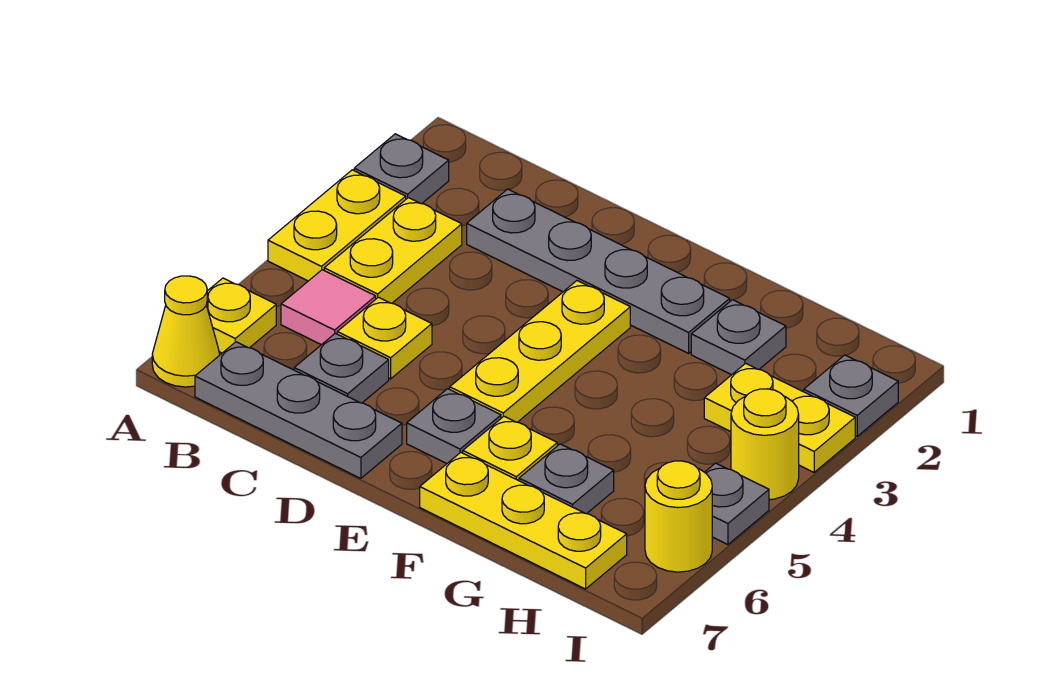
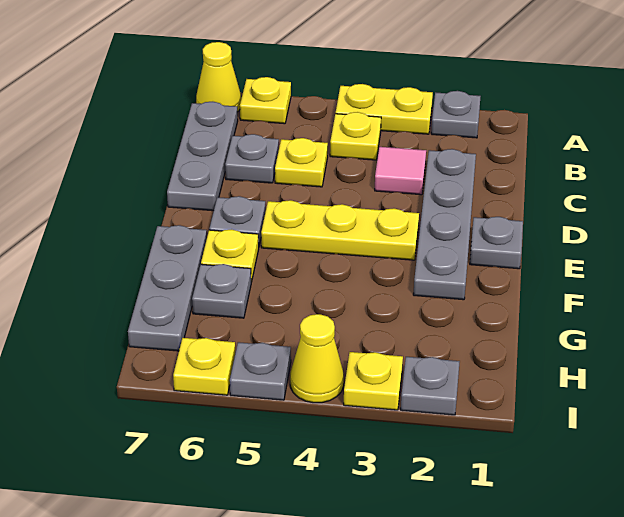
yellow plate B3:B4 level 1 -> yellow plate B4 level 1
pink tile B5 level 1 -> pink tile C3 level 1
yellow plate F7:H7 level 1 -> grey plate F7:H7 level 1
grey plate G2 level 1 -> grey plate E1 level 1
yellow plate H3:I3 level 1 -> yellow plate I3 level 1
yellow round brick I4 level 1 -> yellow cone I4 level 1
yellow round brick I6 level 1 -> yellow plate I6 level 1

